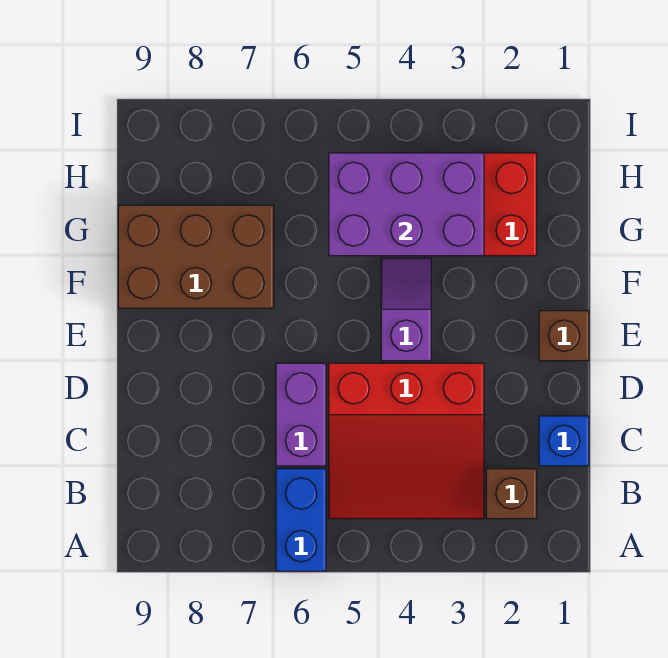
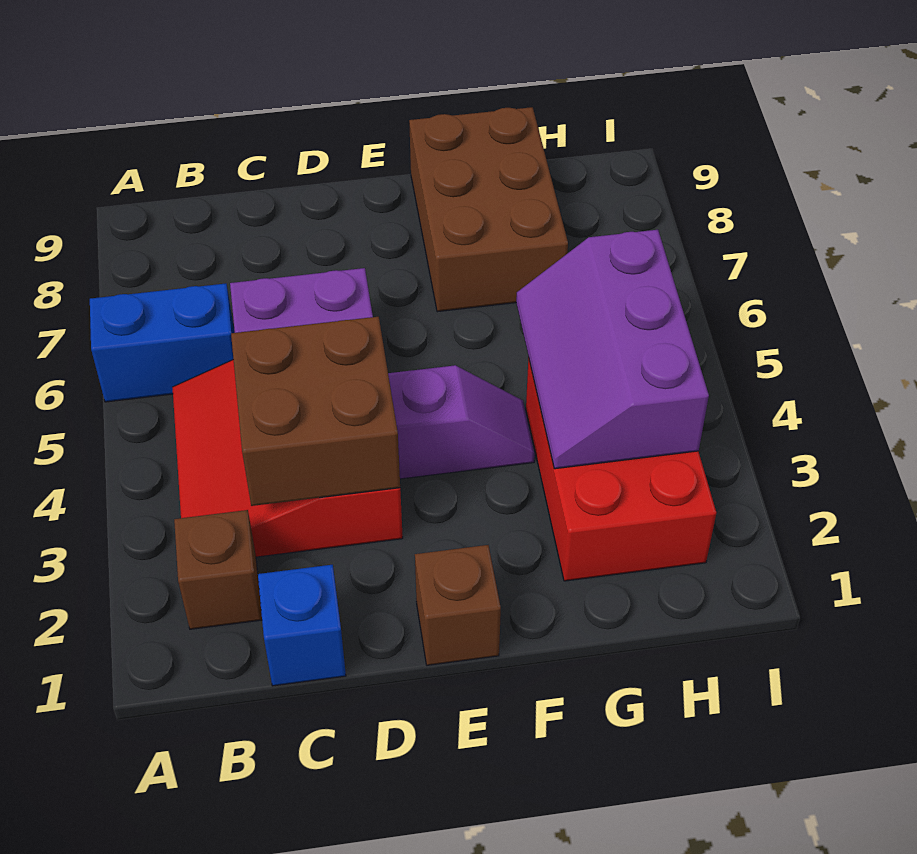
none -> brown brick C3:D4 level 2
purple brick G3:H5 level 2 -> purple slope G3:H5 level 2 top H

